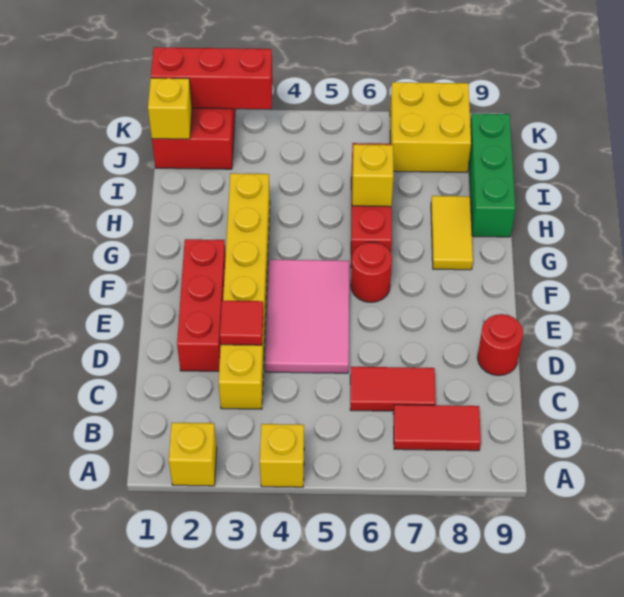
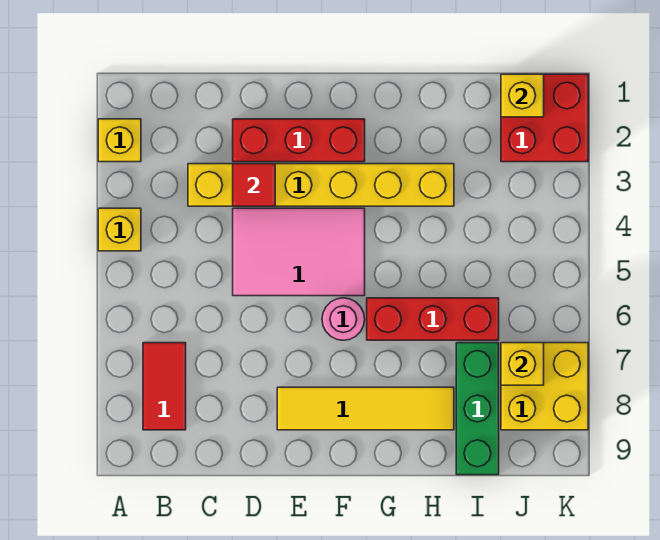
red tile C6:C7 level 1 -> none
red round brick D9 level 1 -> none
red round brick F6 level 1 -> pink round brick F6 level 1
yellow tile G8:H8 level 1 -> yellow tile E8:H8 level 1
yellow brick H6 level 2 -> yellow brick J7 level 2
green brick H9:J9 level 1 -> green brick I7:I9 level 1
red brick K1:K3 level 2 -> none

